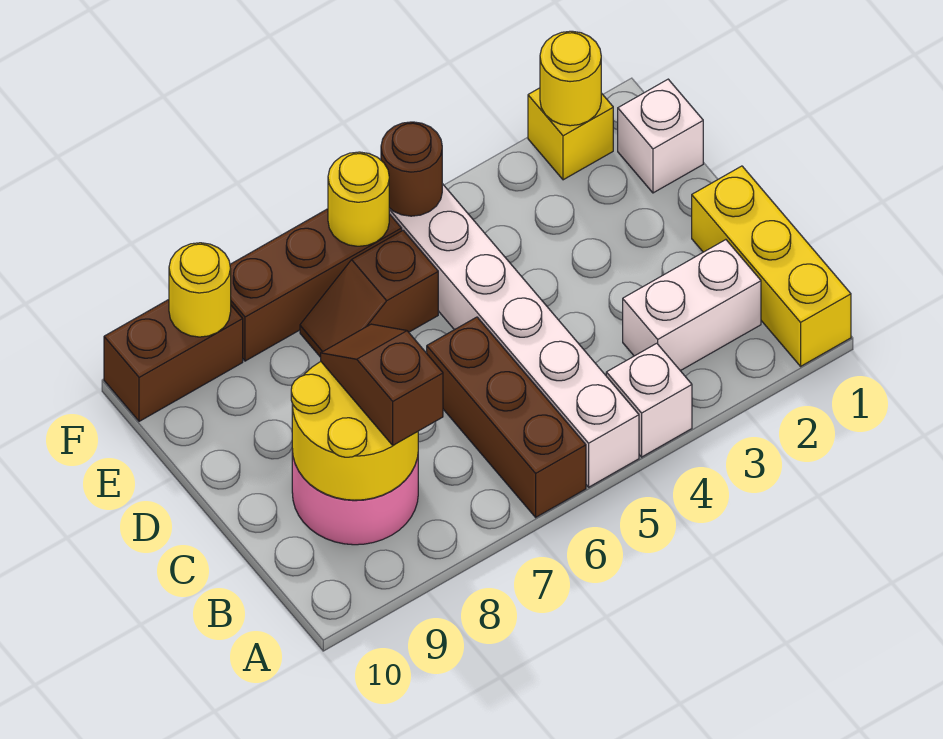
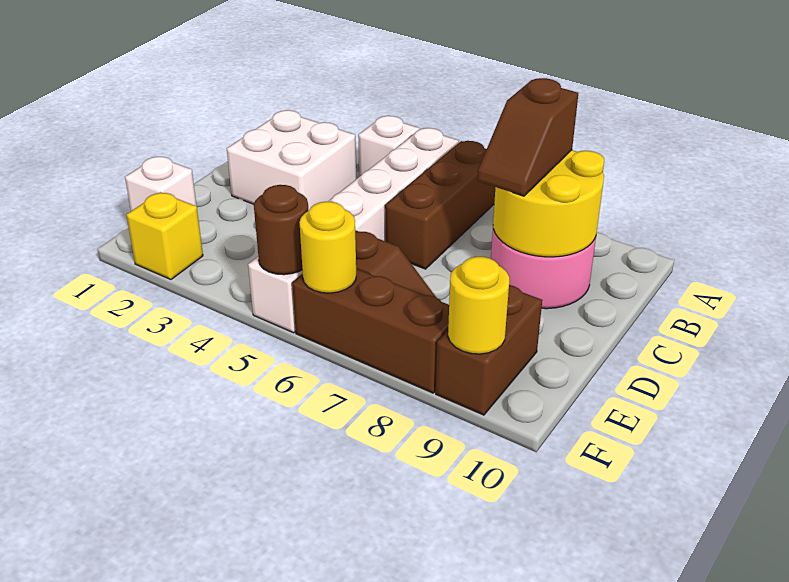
yellow brick A1:C1 level 1 -> none
white brick B2:B3 level 1 -> white brick B2:C3 level 1
yellow round brick F2 level 2 -> none
brown brick F9:F10 level 1 -> brown brick E9:F9 level 1

